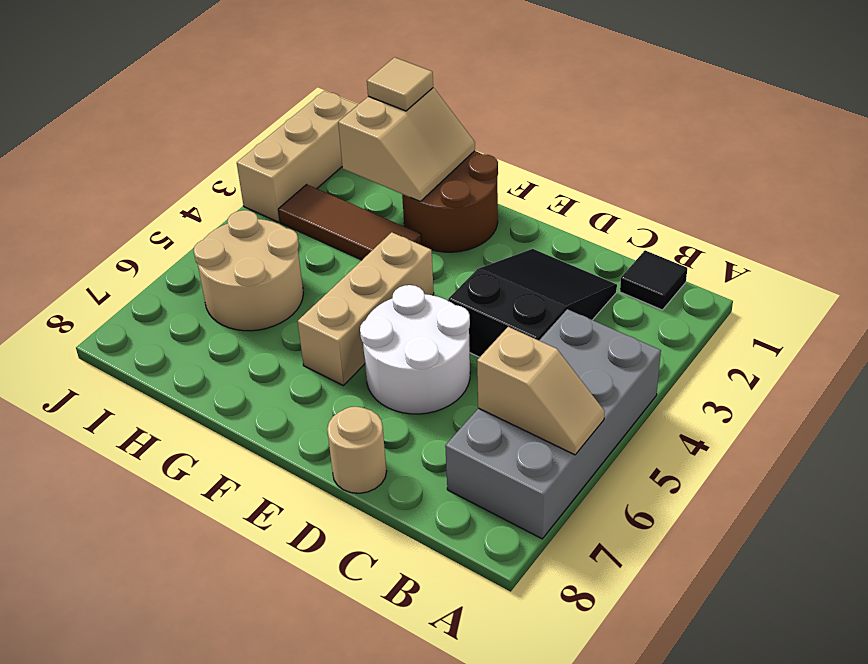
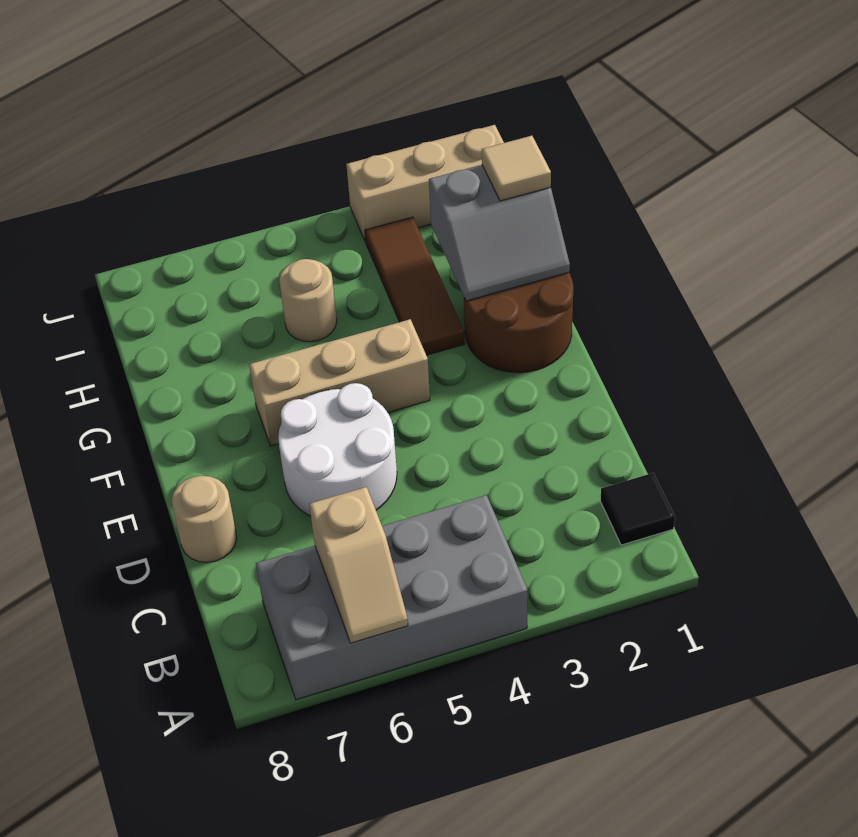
black slope C2:D4 level 1 top 4 -> none
tan slope G1:H2 level 2 top H -> grey slope G1:H2 level 2 top H
tan round brick H5:I6 level 1 -> tan round brick H5 level 1

